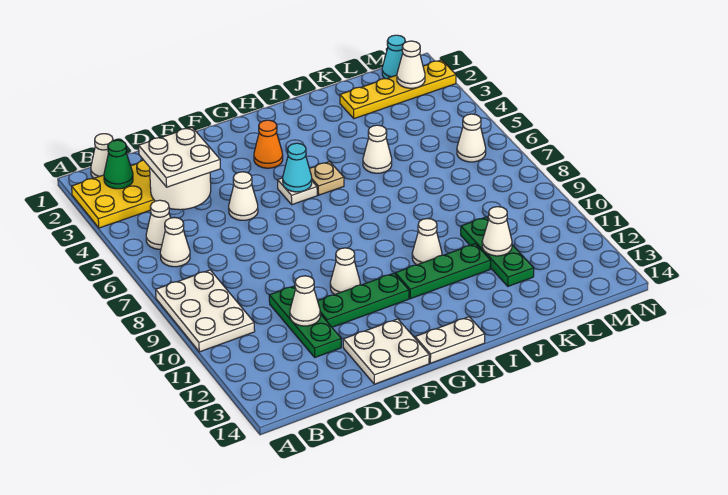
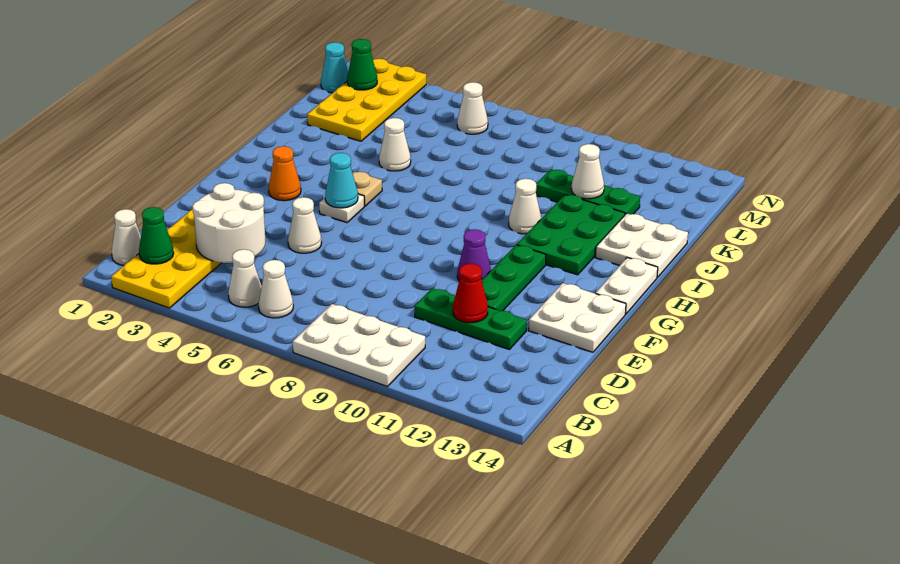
white plate C3:D4 level 3 -> white plate I13:J14 level 1
white cone D11 level 2 -> red cone D11 level 2
white cone F10 level 1 -> purple cone F10 level 1
green plate H11:J11 level 1 -> green plate H11:J12 level 1
yellow plate K2:N2 level 1 -> yellow plate K2:N3 level 1
white cone M2 level 2 -> green cone M2 level 2

